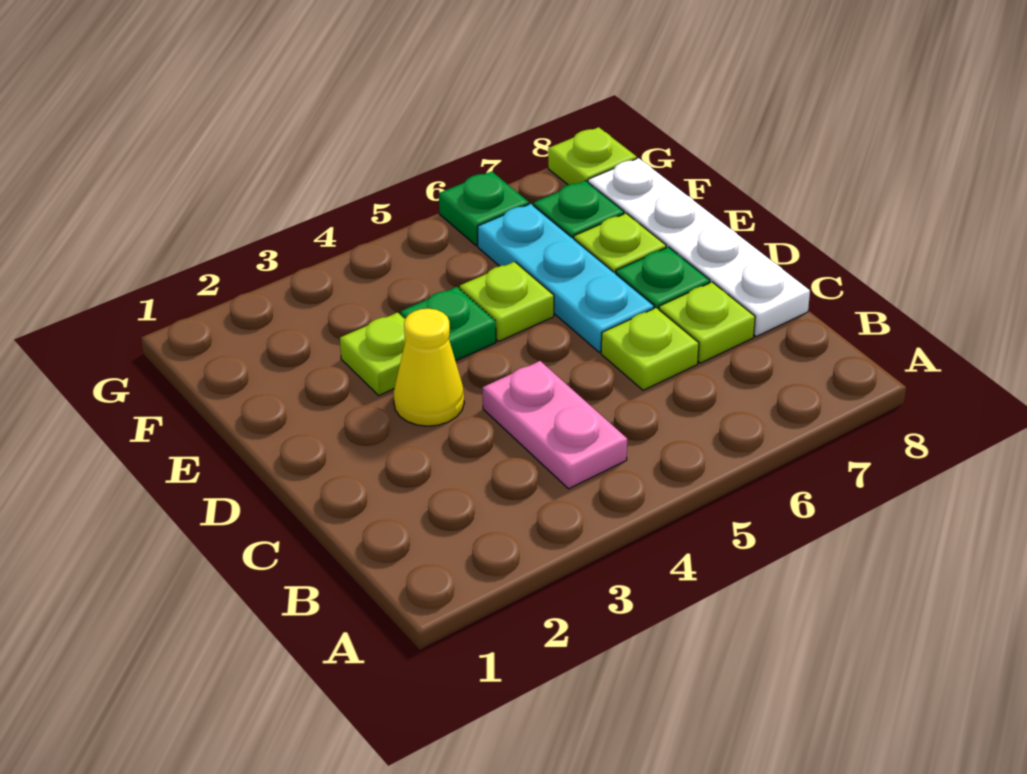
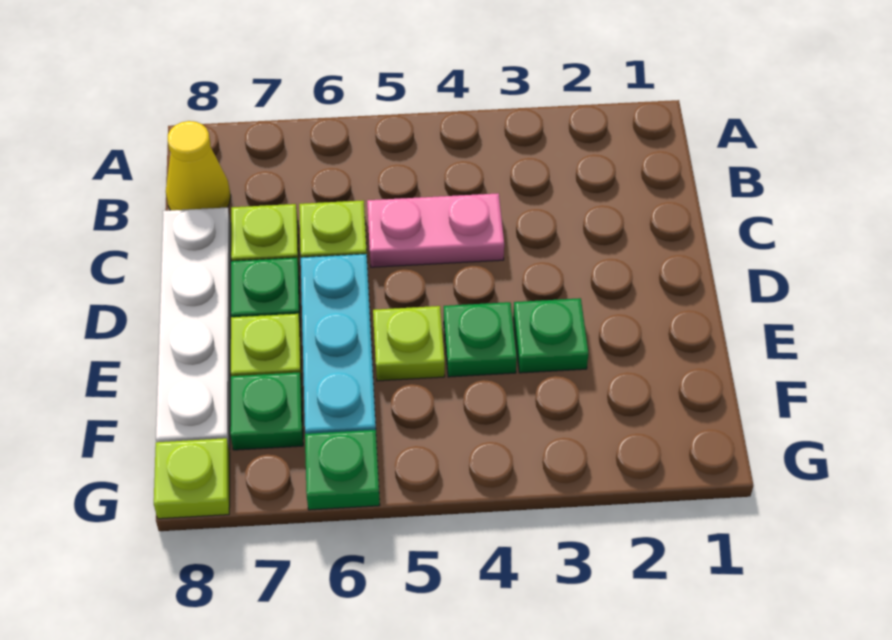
pink plate B4:C4 level 1 -> pink plate C4:C5 level 1
yellow cone D3 level 1 -> yellow cone B8 level 1
lime plate E3 level 1 -> green plate E3 level 1

